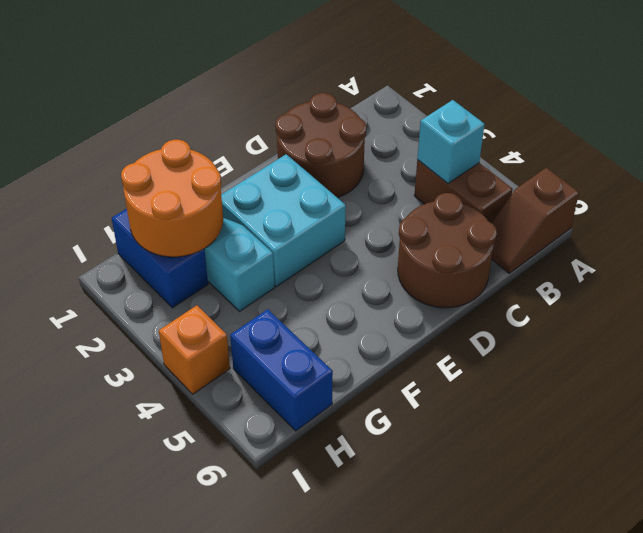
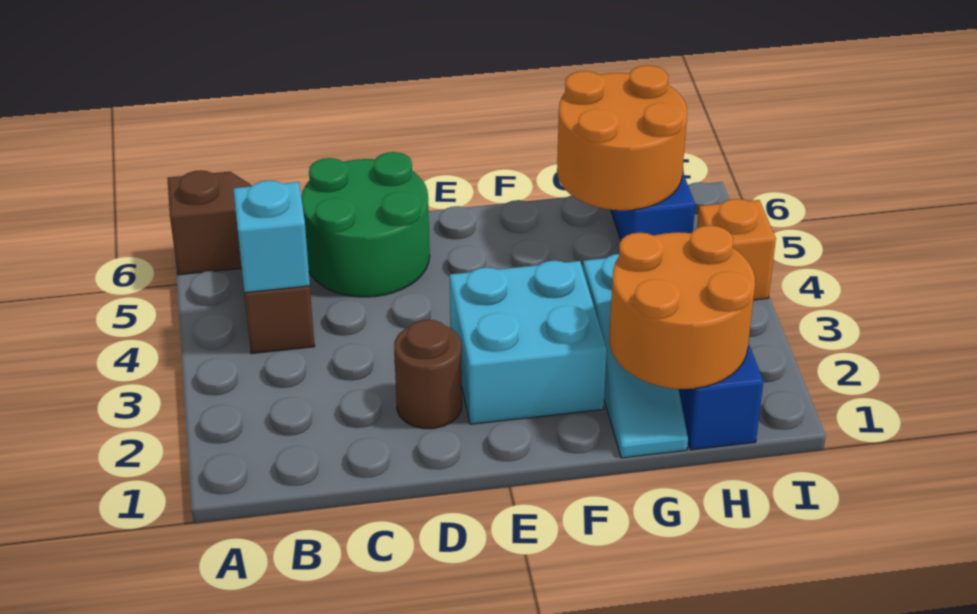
brown round brick C1:D2 level 1 -> brown round brick D2 level 1
brown round brick C5:D6 level 1 -> green round brick C5:D6 level 1
none -> orange round brick G5:H6 level 2

